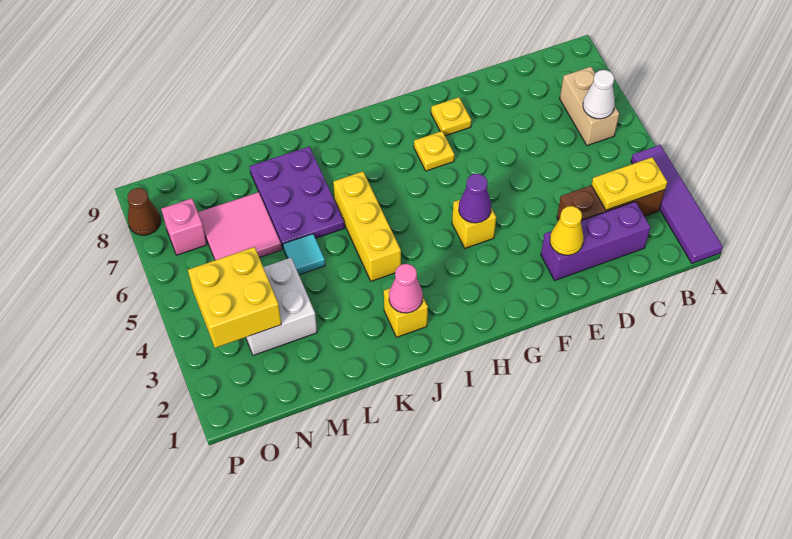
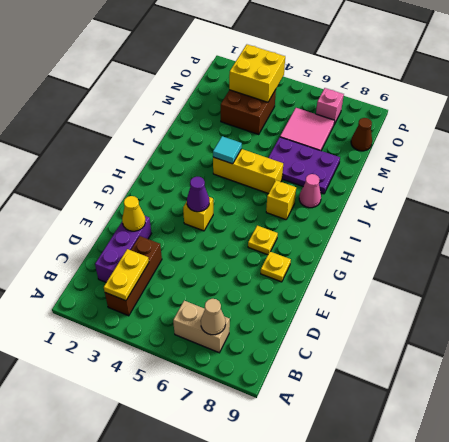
purple tile A1:A4 level 1 -> none
white cone B6 level 2 -> none
none -> tan cone B7 level 2
yellow brick J2 level 1 -> yellow brick I7 level 1
pink cone J2 level 2 -> pink cone J8 level 1
cyan tile L5 level 1 -> cyan tile J4 level 2
white brick M3:N4 level 1 -> brown brick M3:N4 level 1
brown cone P8 level 1 -> brown cone N9 level 1

